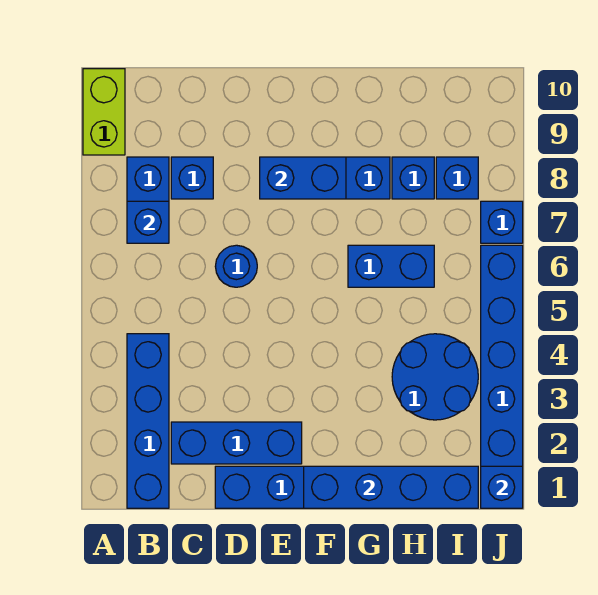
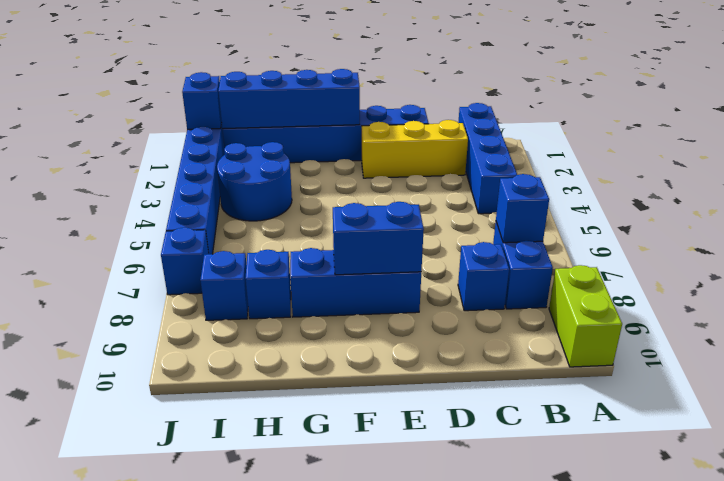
blue brick C2:E2 level 1 -> yellow brick C2:E2 level 1
blue round brick D6 level 1 -> none
blue brick G6:H6 level 1 -> none

